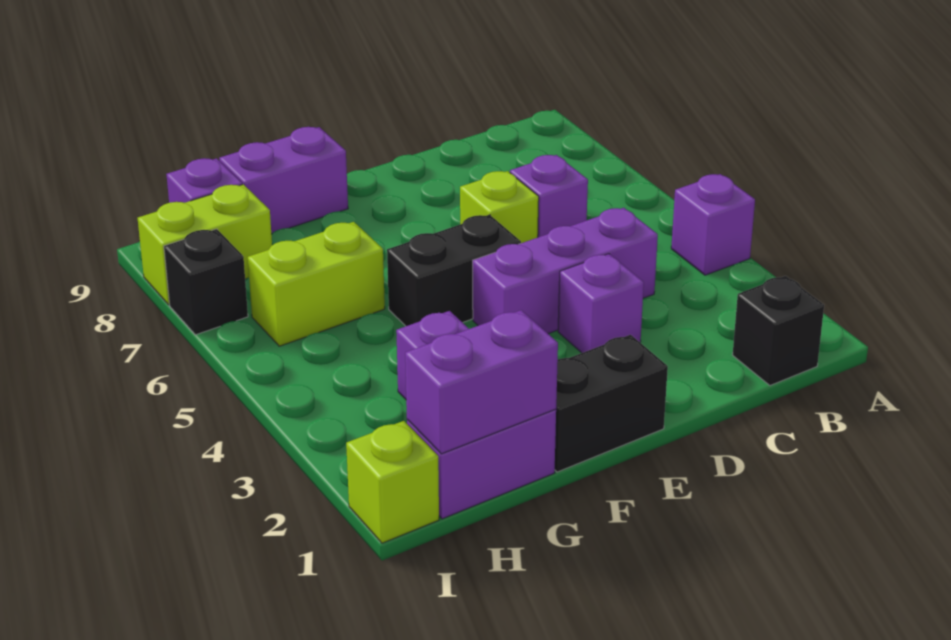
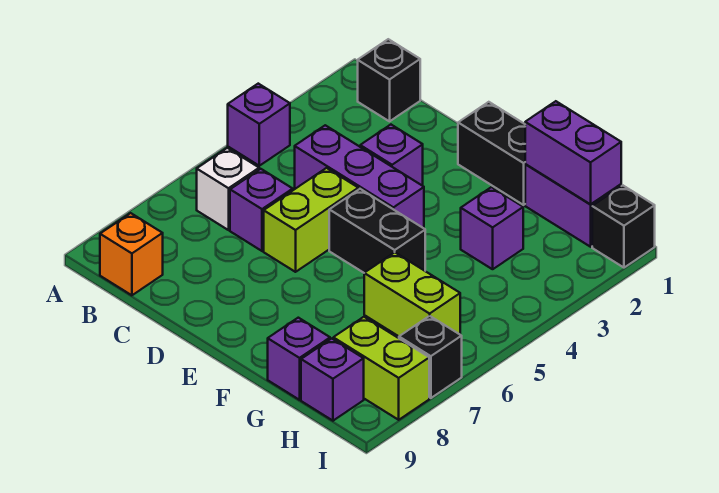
none -> white brick B6 level 1
none -> orange brick B9 level 1
lime brick D6 level 1 -> lime brick D5:D6 level 1
purple brick F9:G9 level 1 -> purple brick G9 level 1
lime brick I1 level 1 -> black brick I1 level 1

